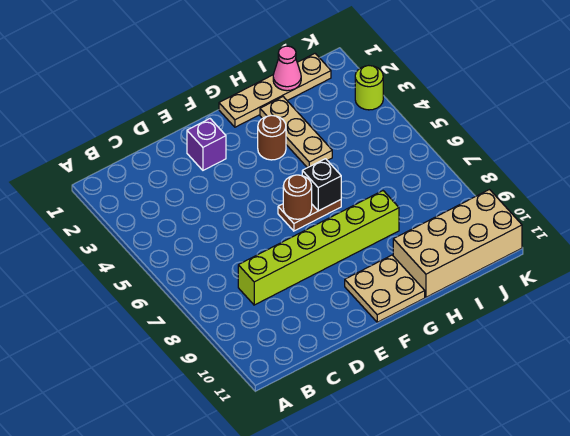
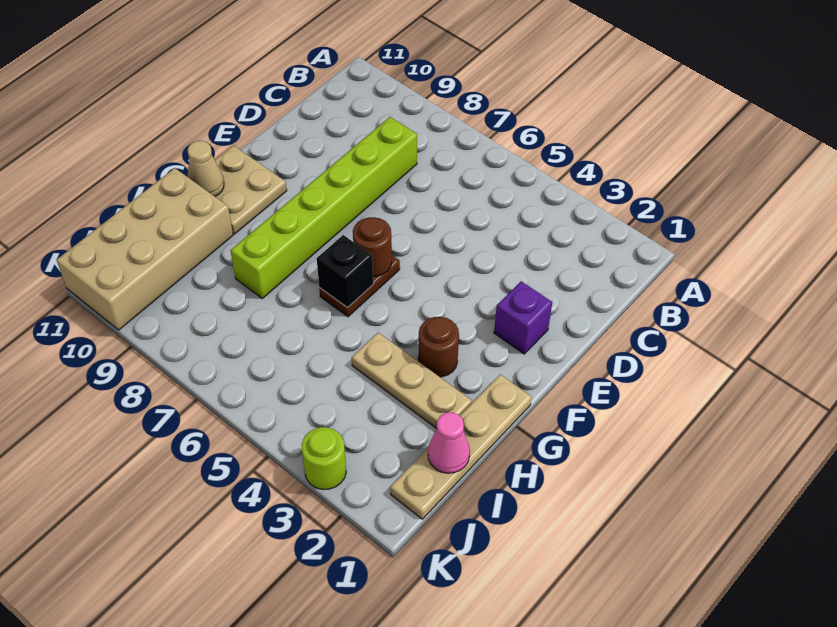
none -> tan cone G11 level 2

